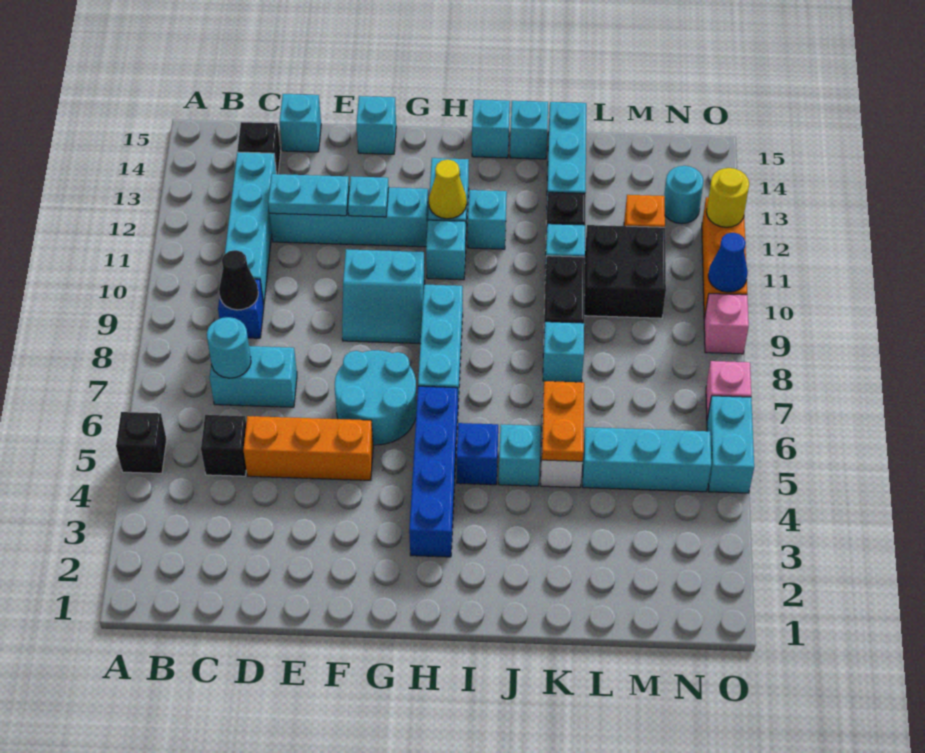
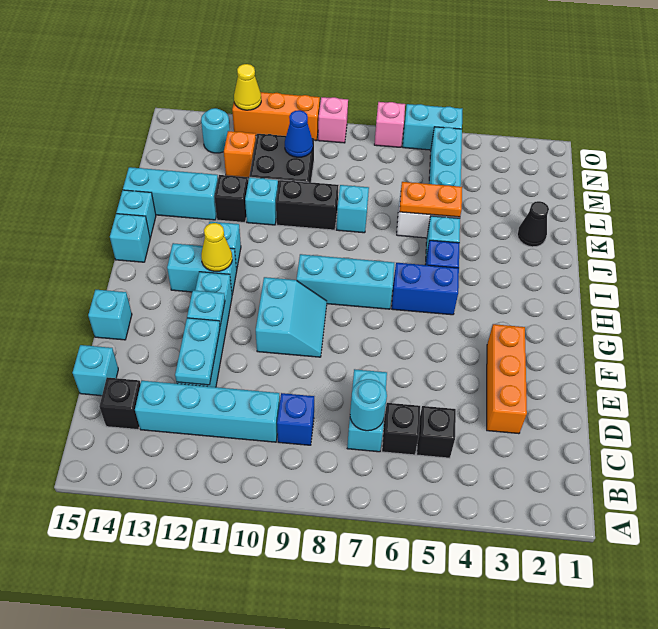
black brick A5 level 1 -> black brick C6 level 1
black cone C9 level 2 -> black cone K2 level 1
orange brick D5:F5 level 1 -> orange brick D3:F3 level 1
cyan round brick F6:G7 level 1 -> none
blue brick H3:H6 level 1 -> blue brick H5:H6 level 1
cyan brick H11 level 1 -> none
blue cone O10 level 2 -> blue cone M10 level 2
yellow round brick O12 level 2 -> yellow cone O12 level 2

